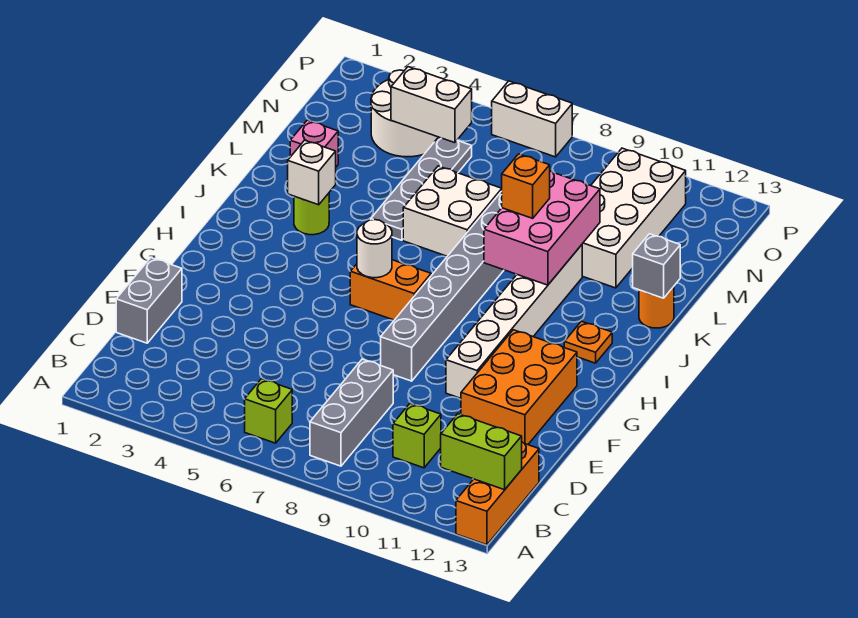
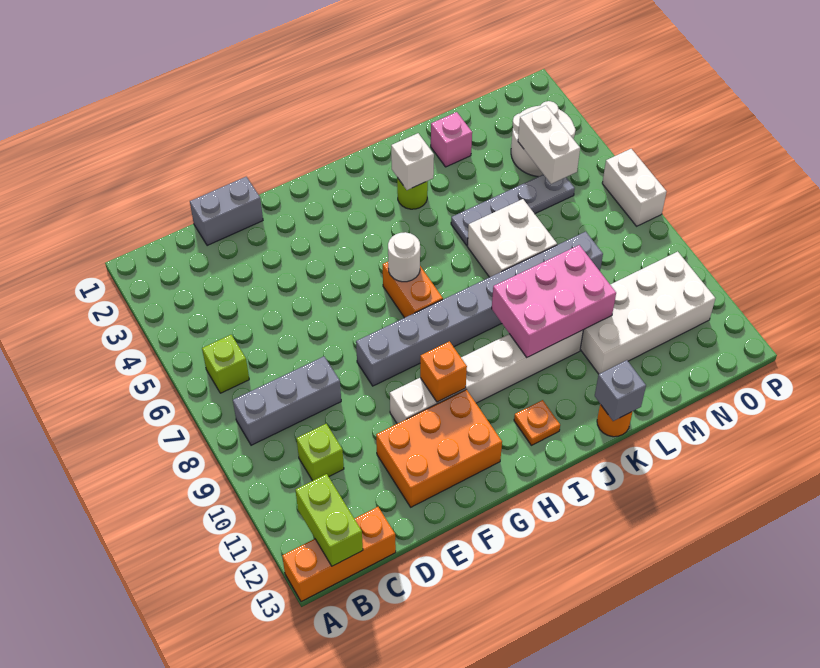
orange brick K9 level 3 -> orange brick G10 level 2

